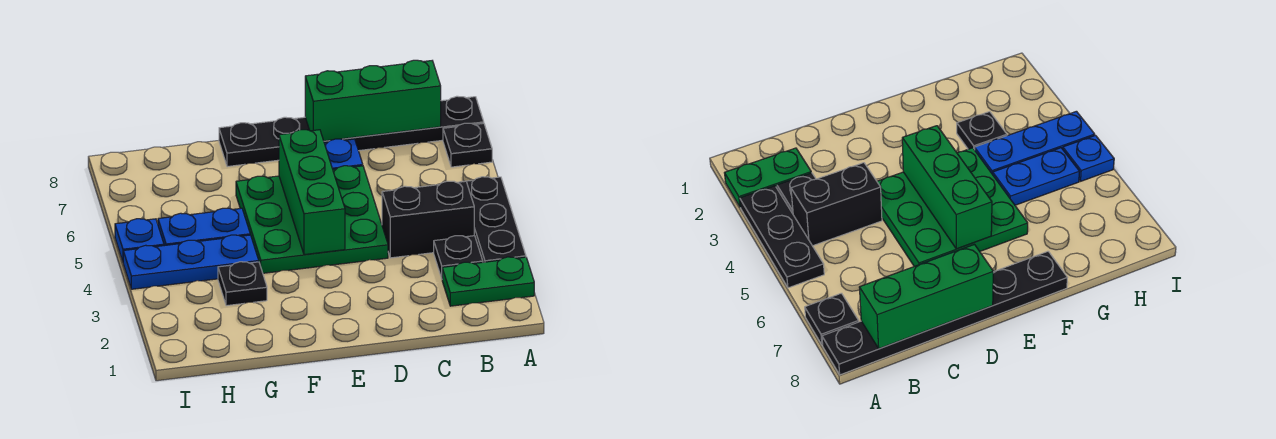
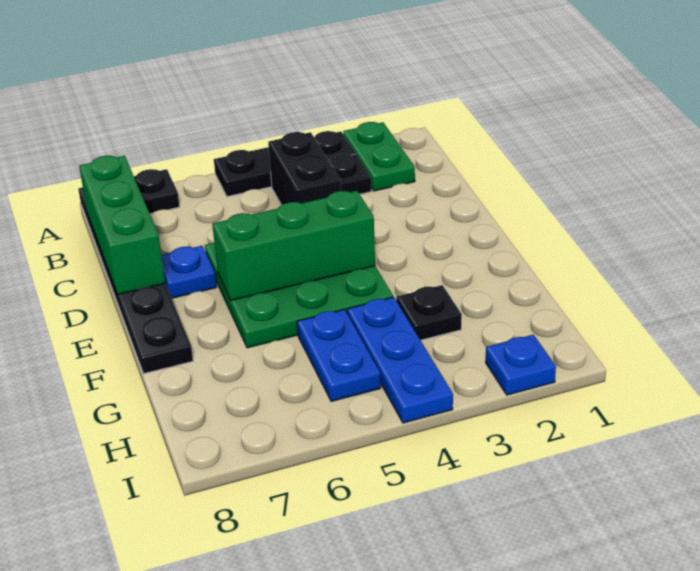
blue plate I5 level 1 -> blue plate I2 level 1

